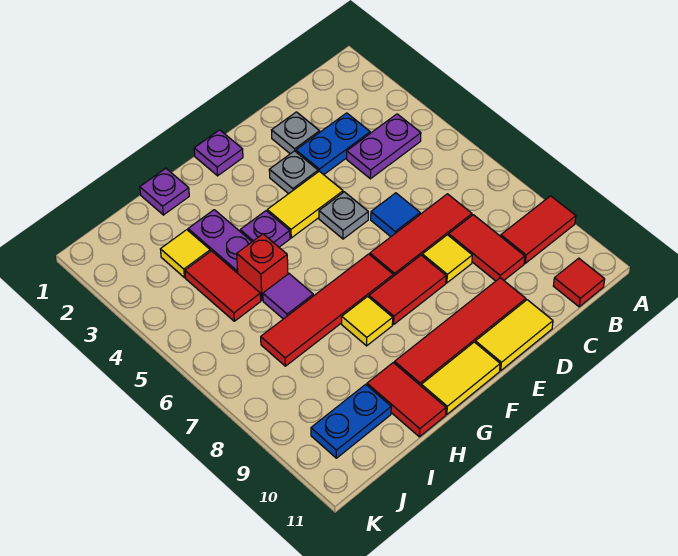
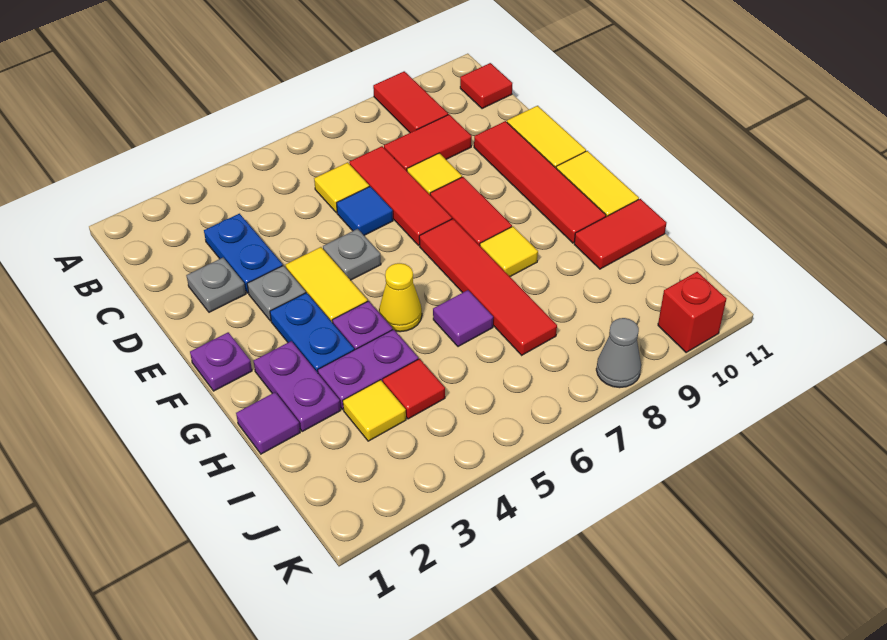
purple plate B4:C4 level 1 -> purple plate G2:H2 level 1
none -> yellow tile C6 level 1
none -> yellow cone G5 level 1
purple plate H1 level 1 -> purple tile H1 level 1
red brick H5 level 1 -> red brick K10 level 1
red tile I4:I5 level 1 -> red tile I4 level 1
blue plate I10:J10 level 1 -> blue plate F3:G3 level 1
none -> grey cone K8 level 1

